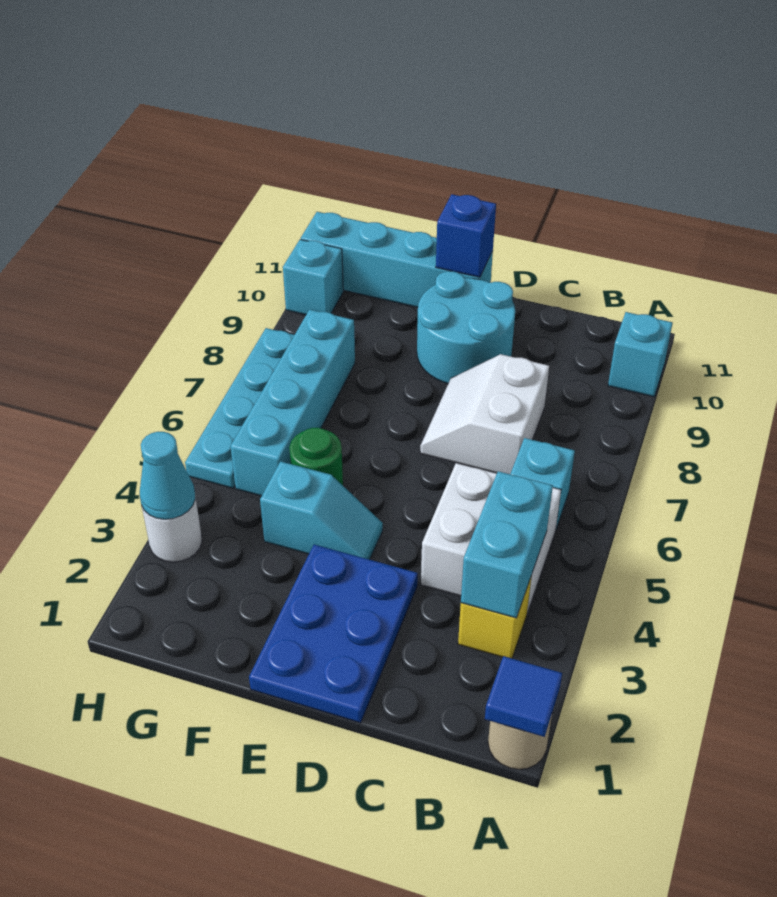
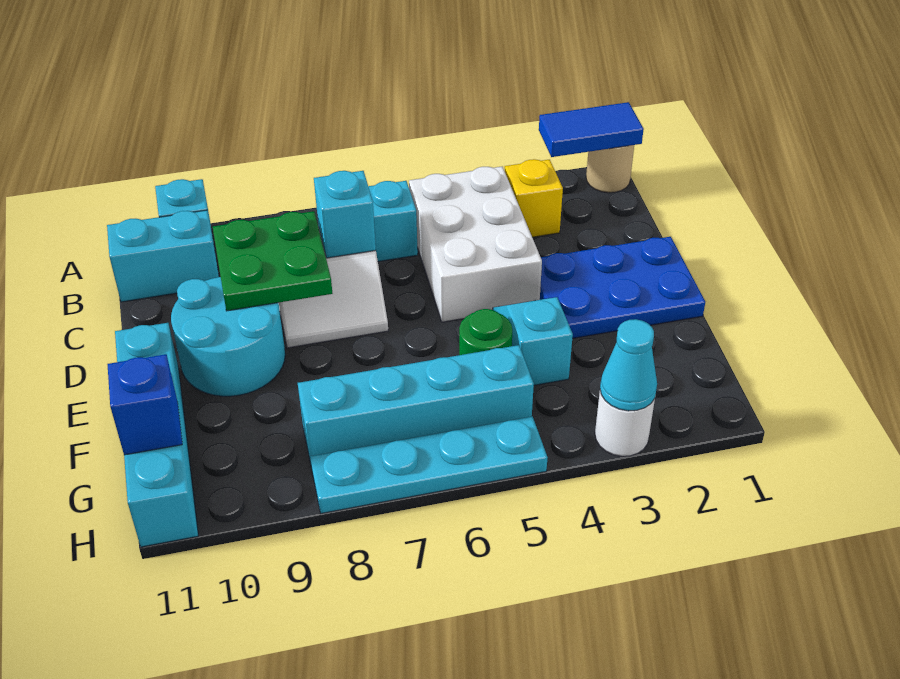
blue tile A1 level 2 -> blue tile A1:A2 level 2
cyan brick B3:B4 level 2 -> cyan brick B10:B11 level 1
white brick B4:C5 level 1 -> white brick B4:D5 level 1
none -> green plate C8:D9 level 2
blue brick E11 level 2 -> blue brick G11 level 2
cyan brick H10 level 1 -> cyan brick C7 level 2

